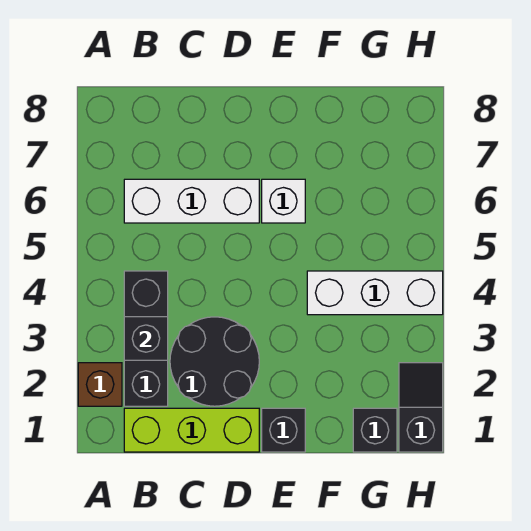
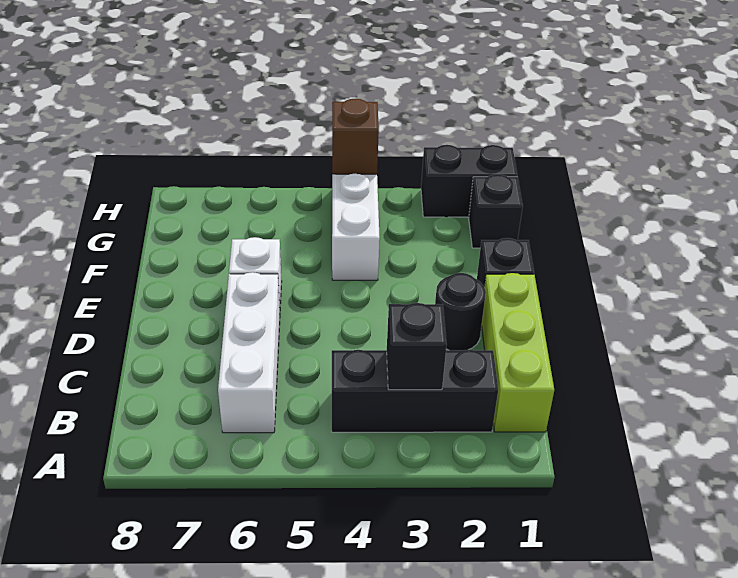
brown brick A2 level 1 -> brown brick H4 level 2
black round brick C2:D3 level 1 -> black round brick D2 level 1
black slope H1:H2 level 1 top 1 -> black brick H1:H2 level 1

